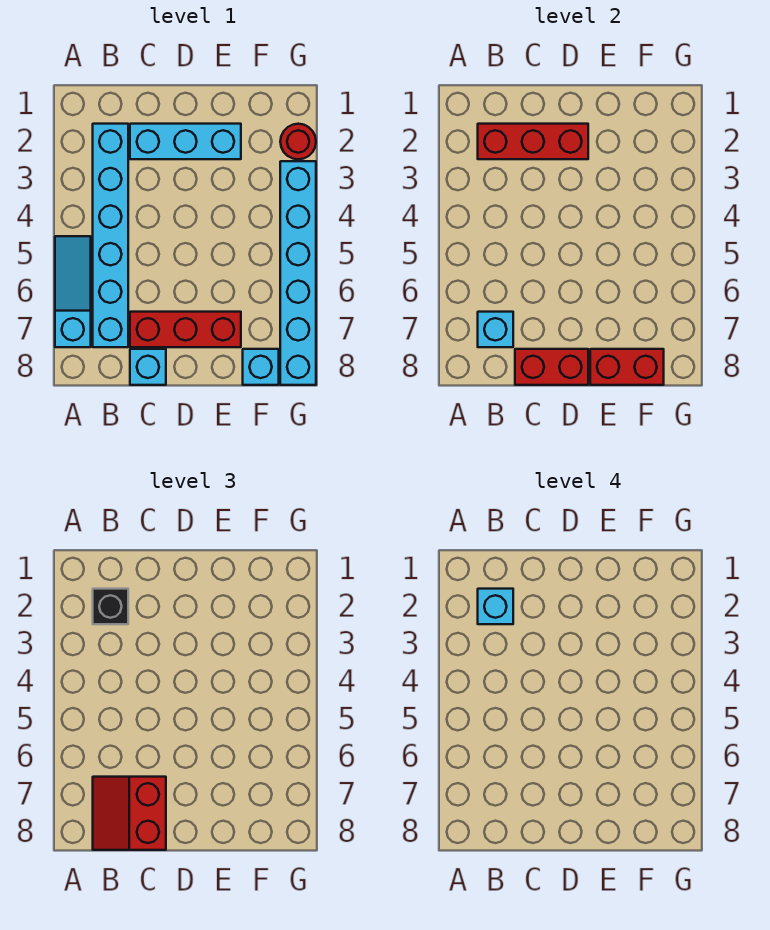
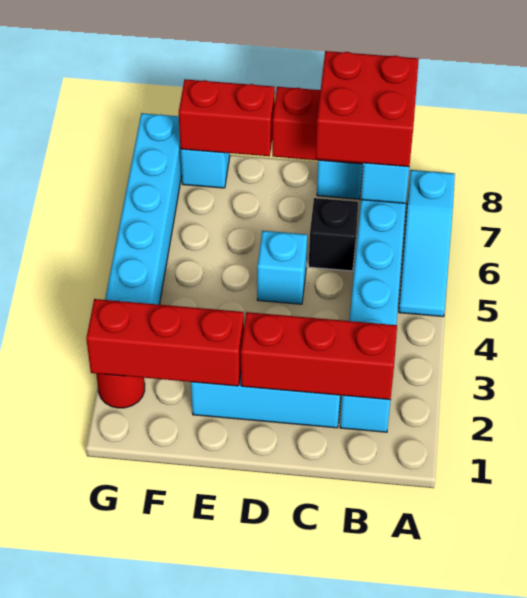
black brick B2 level 3 -> black brick C6 level 1
cyan brick B2 level 4 -> cyan brick D5 level 1
red slope B7:C8 level 3 top C -> red brick B7:C8 level 3
red brick C7:E7 level 1 -> red brick E2:G2 level 2

